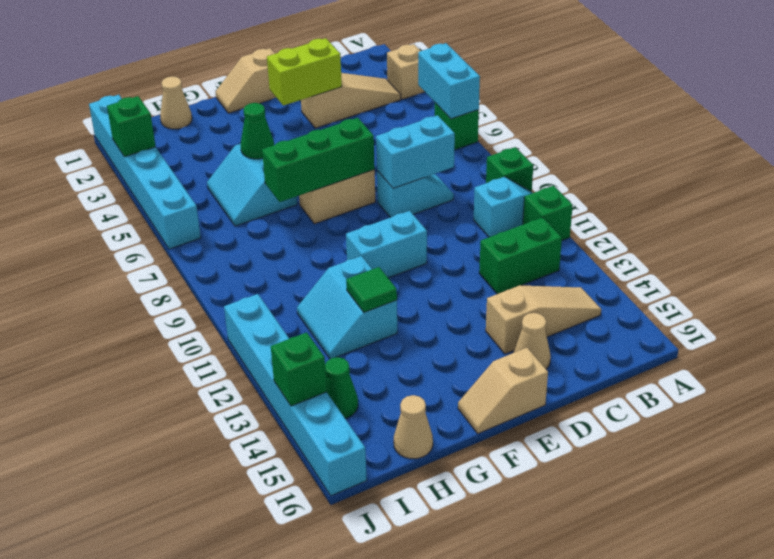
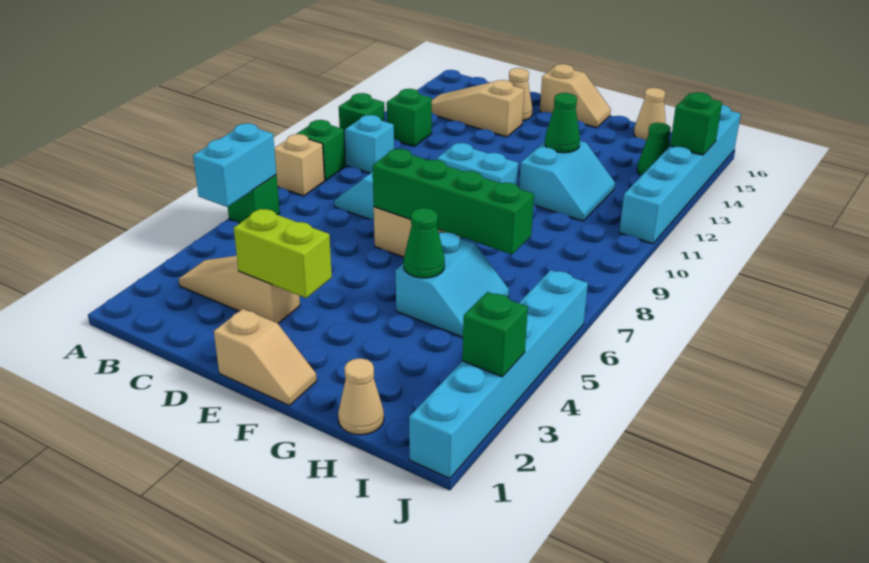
tan brick A3 level 1 -> tan brick A8 level 1
green brick B12:C12 level 1 -> green brick B12 level 1
cyan brick C8:D8 level 2 -> none
green brick E7:G7 level 2 -> green brick E7:H7 level 2
green tile G12 level 2 -> green cone G12 level 2

